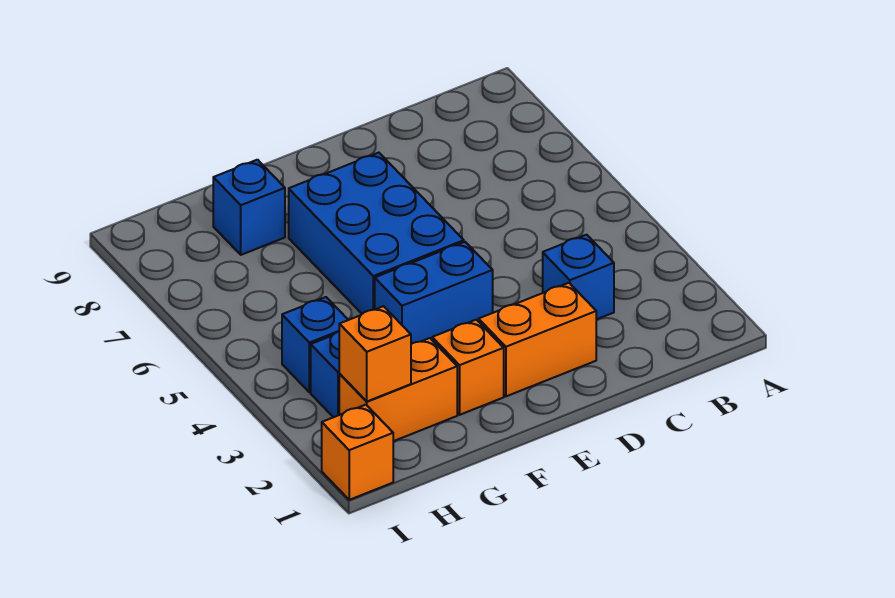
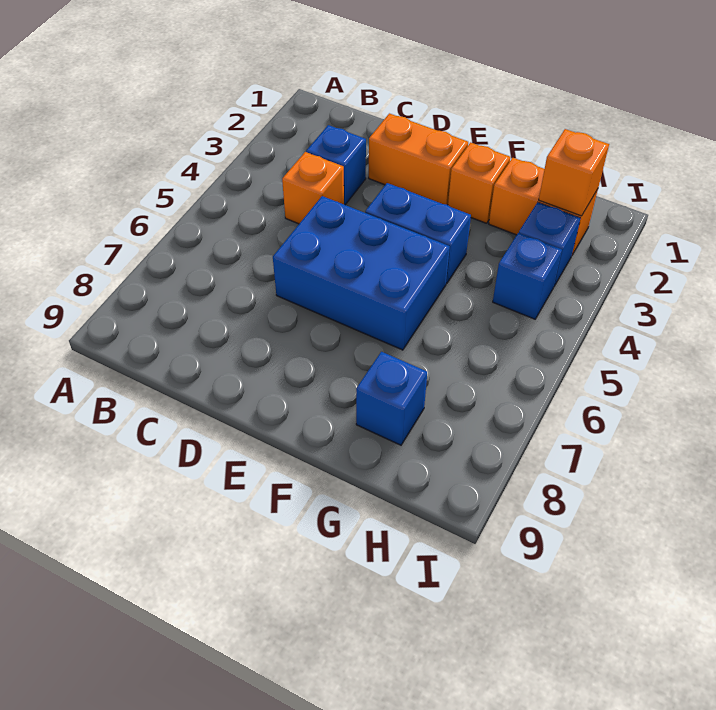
blue brick E5:F7 level 1 -> blue brick D5:F6 level 1
orange brick I1 level 1 -> orange brick C4 level 1

